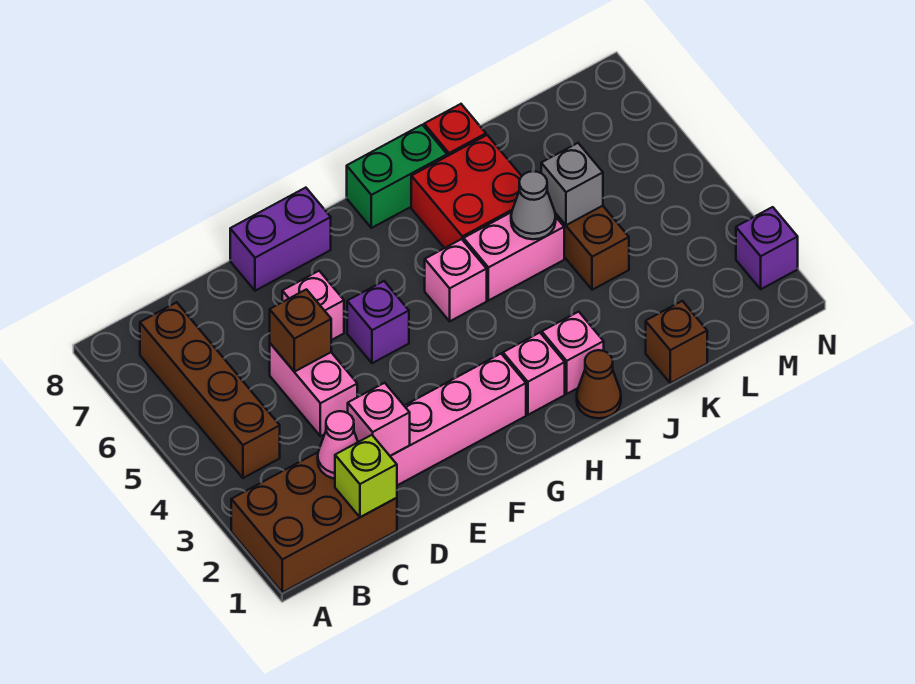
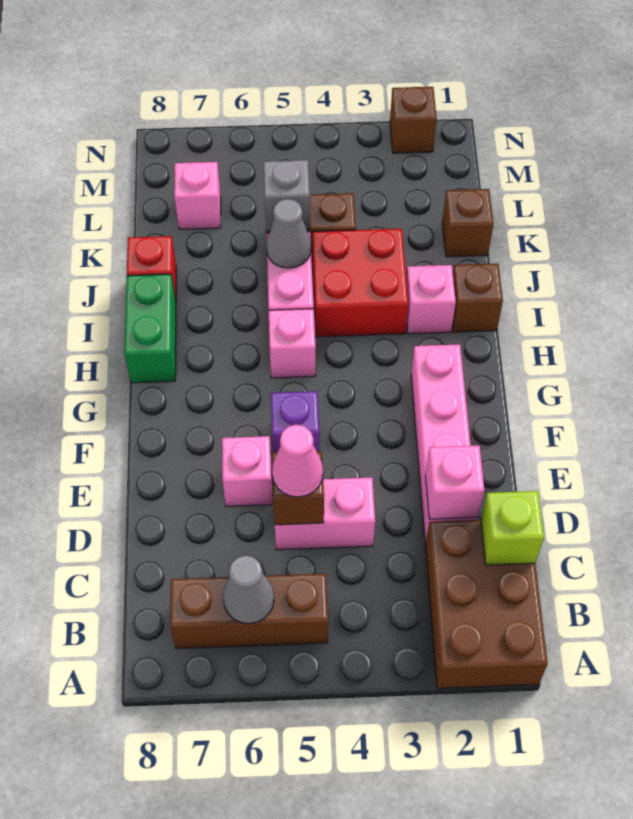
brown brick B4:B7 level 1 -> brown brick B5:B7 level 1
none -> grey cone B6 level 2
pink cone C2 level 2 -> pink cone D5 level 3
purple brick E8:F8 level 1 -> none
pink brick H2 level 1 -> pink brick L7 level 1
brown cone I1 level 1 -> brown brick I1 level 1
red brick I6:J7 level 1 -> red brick I3:J4 level 1
purple brick N2 level 1 -> brown brick N2 level 1

